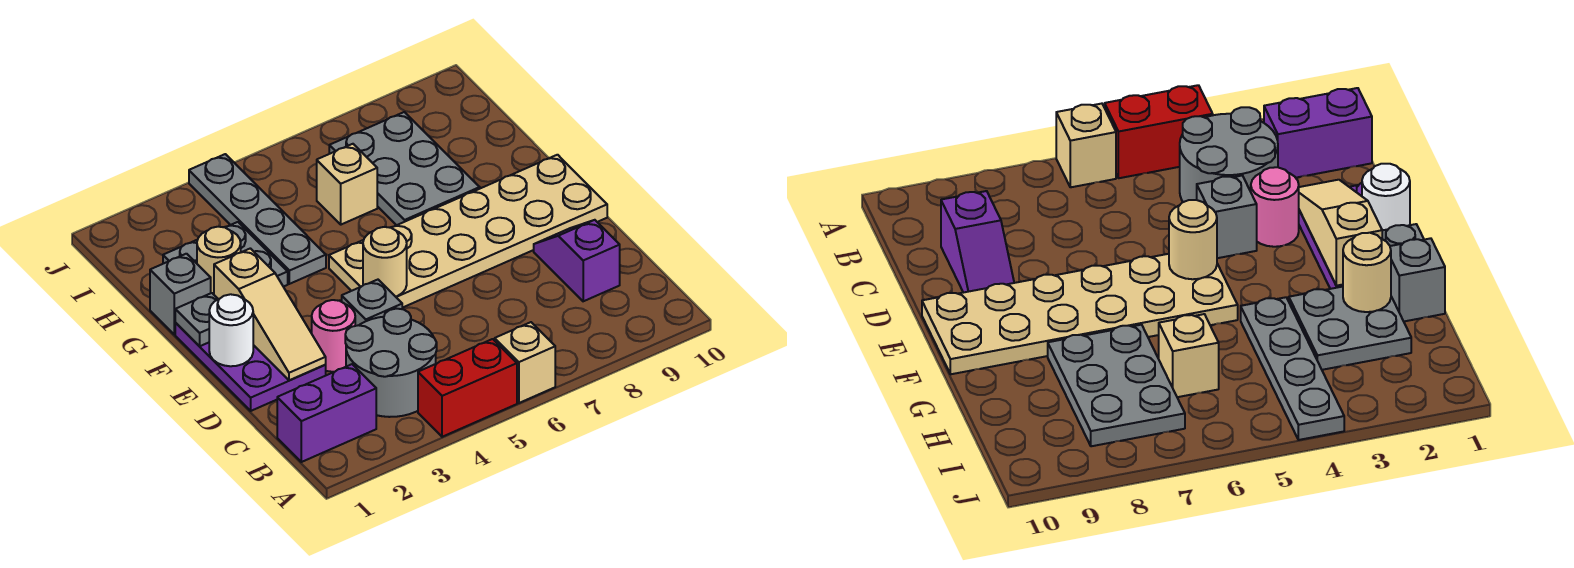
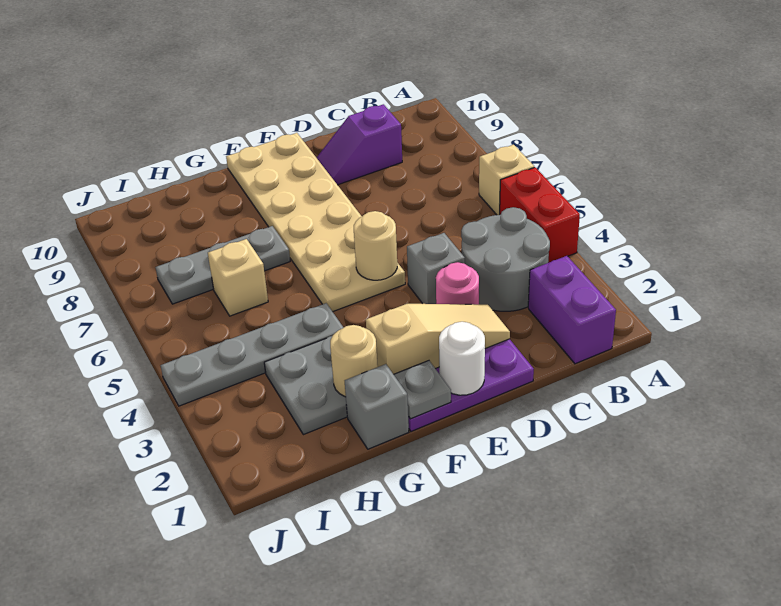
grey plate G7:I8 level 1 -> grey plate G7:I7 level 1

